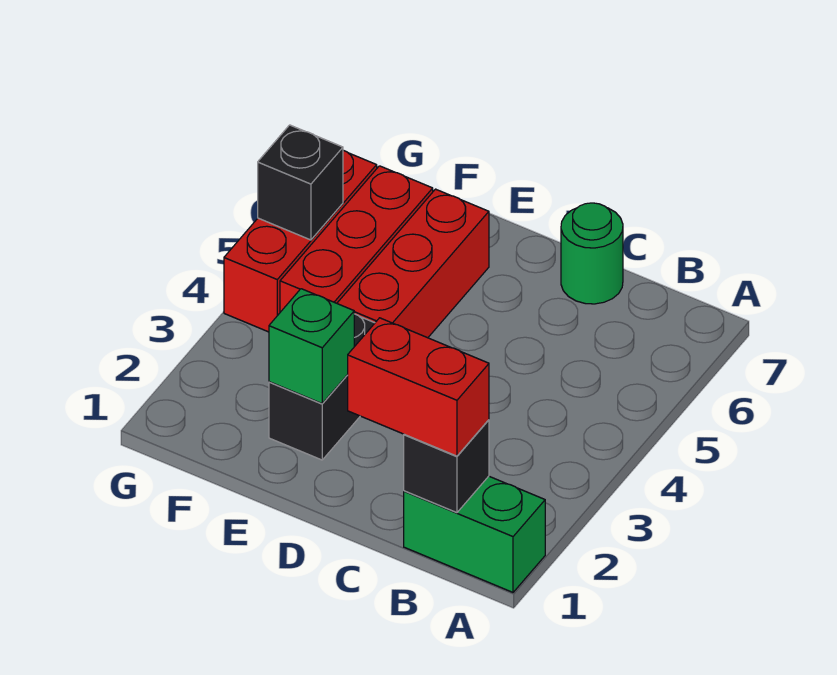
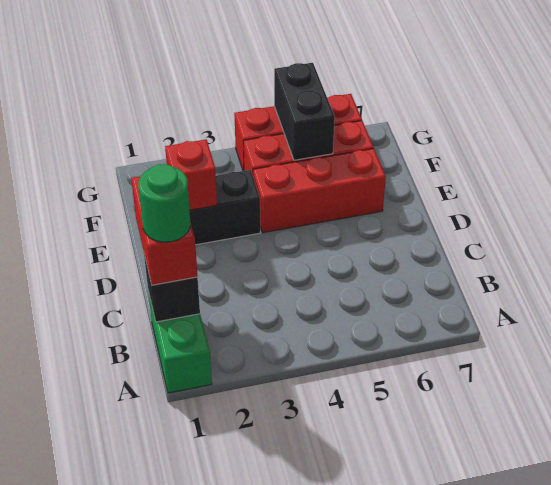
green round brick C7 level 1 -> green round brick B1 level 4
green brick E2 level 2 -> red brick E2 level 2
black brick G5 level 2 -> black brick F5:G5 level 2

